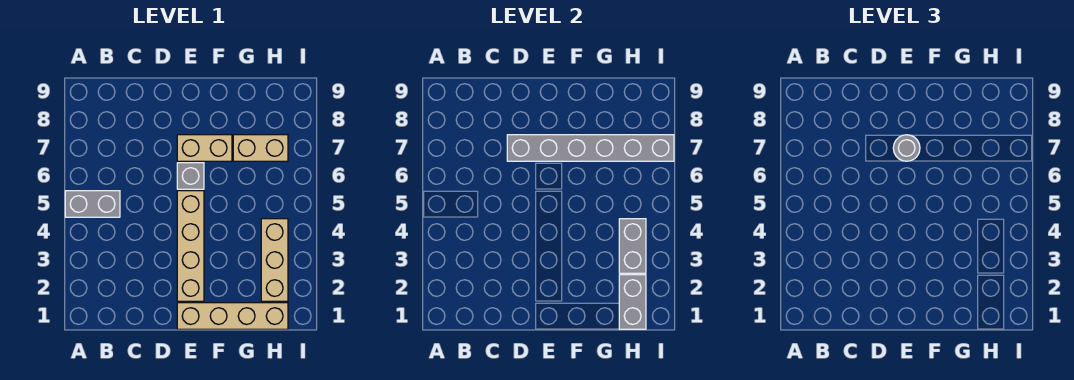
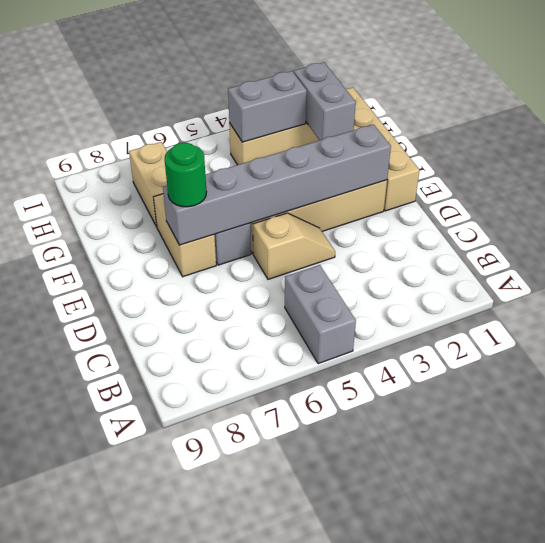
none -> tan slope D4:D5 level 1 top 5
grey brick D7:I7 level 2 -> grey brick E2:E7 level 2
grey round brick E7 level 3 -> green round brick E7 level 3
grey brick H1:H2 level 2 -> grey brick G2:H2 level 2

